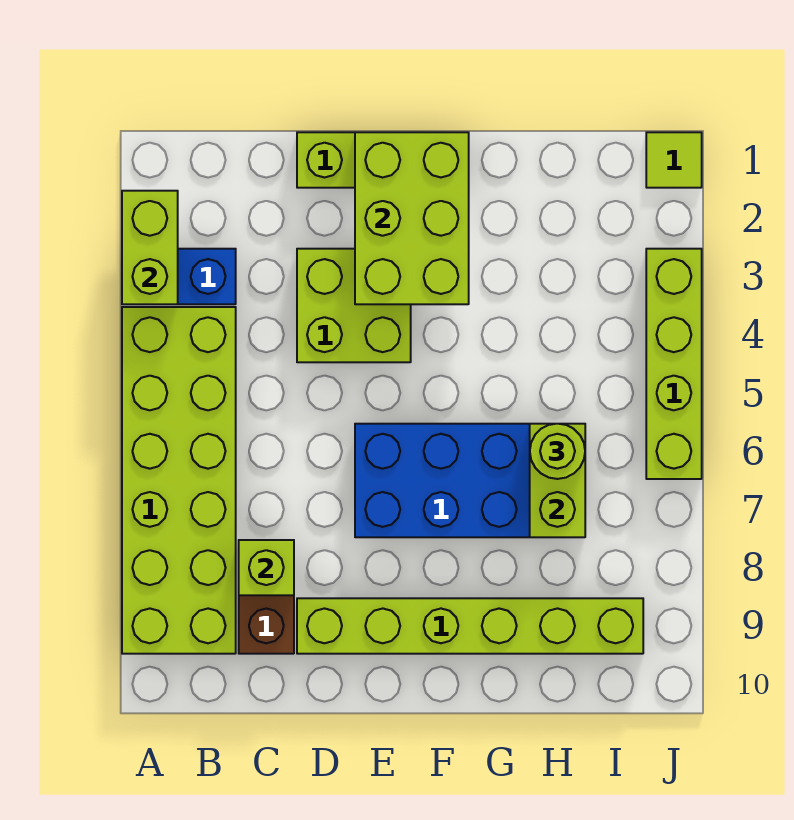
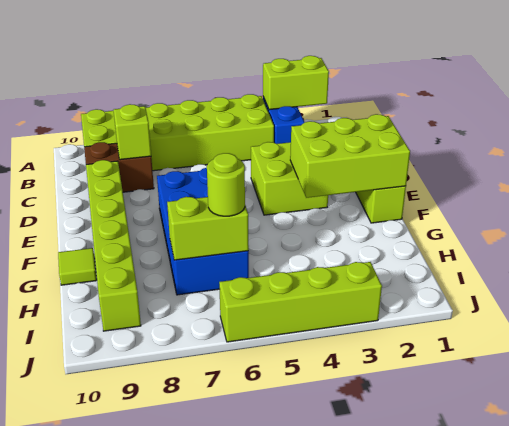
lime tile J1 level 1 -> lime tile G10 level 1

